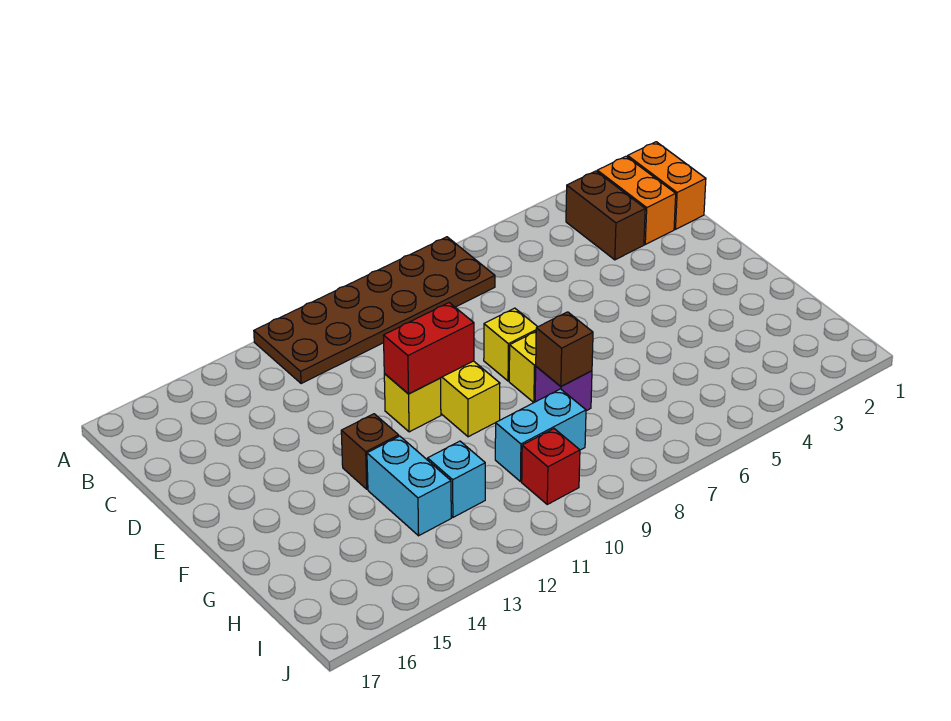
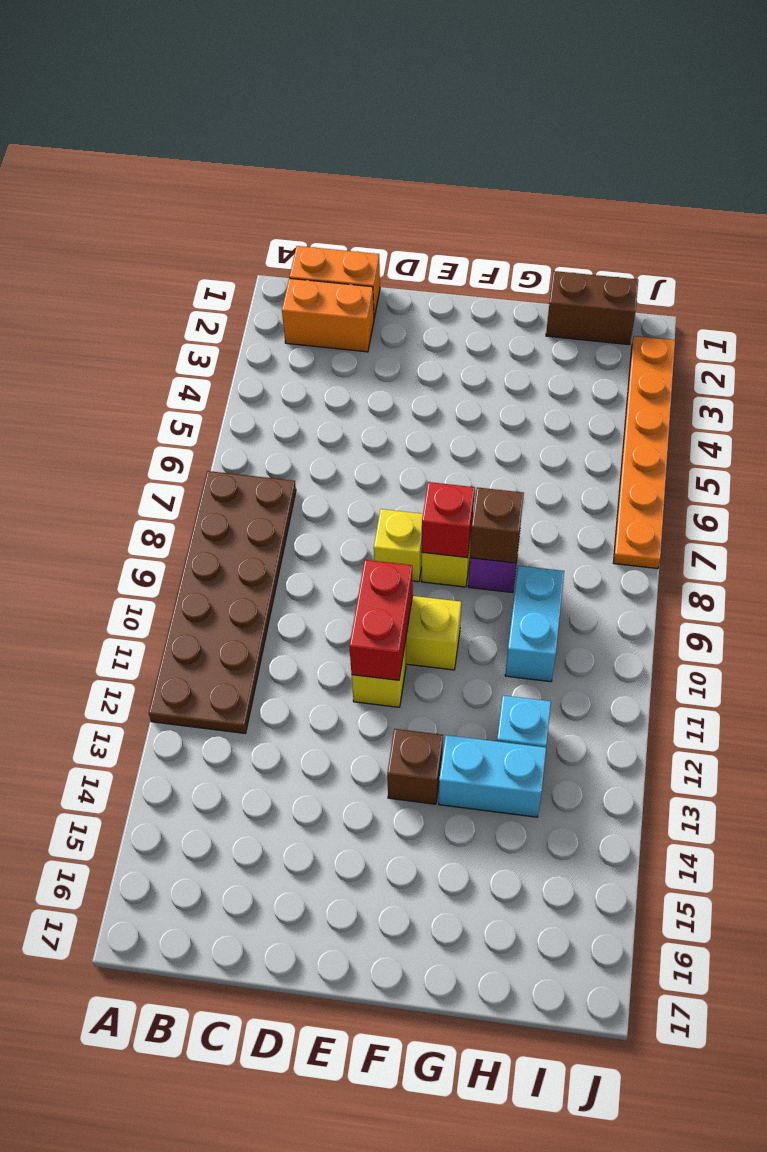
brown brick B3:C3 level 1 -> brown brick H1:I1 level 1
red brick I10 level 1 -> red brick F8 level 2
none -> orange plate J2:J7 level 1

